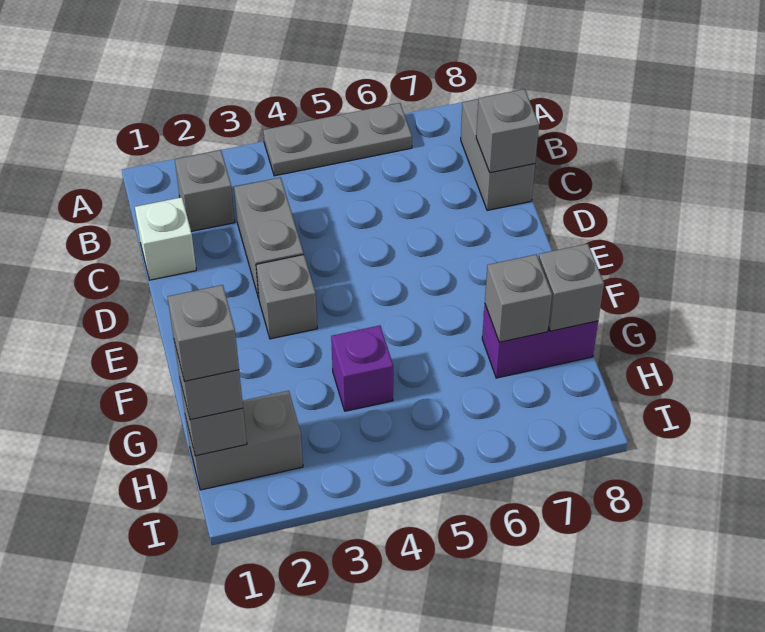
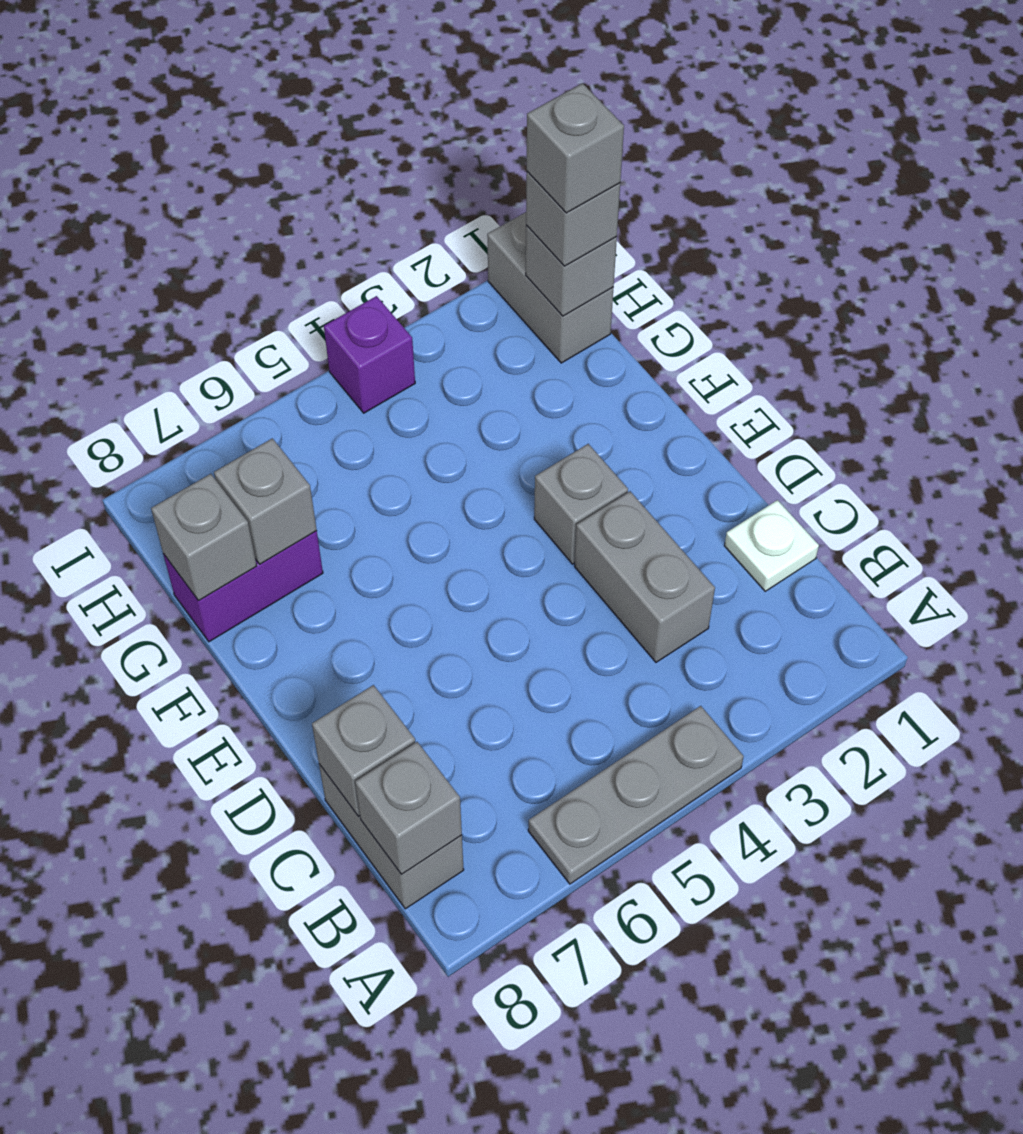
grey brick B2 level 1 -> grey brick B8 level 2
white brick C1 level 1 -> white plate C1 level 1
purple brick G4 level 1 -> purple brick I4 level 1
grey brick H1:H2 level 1 -> grey brick H1:I1 level 1

